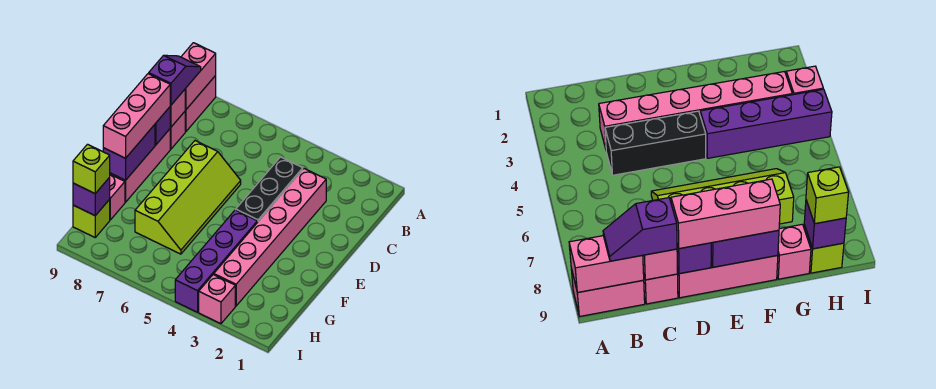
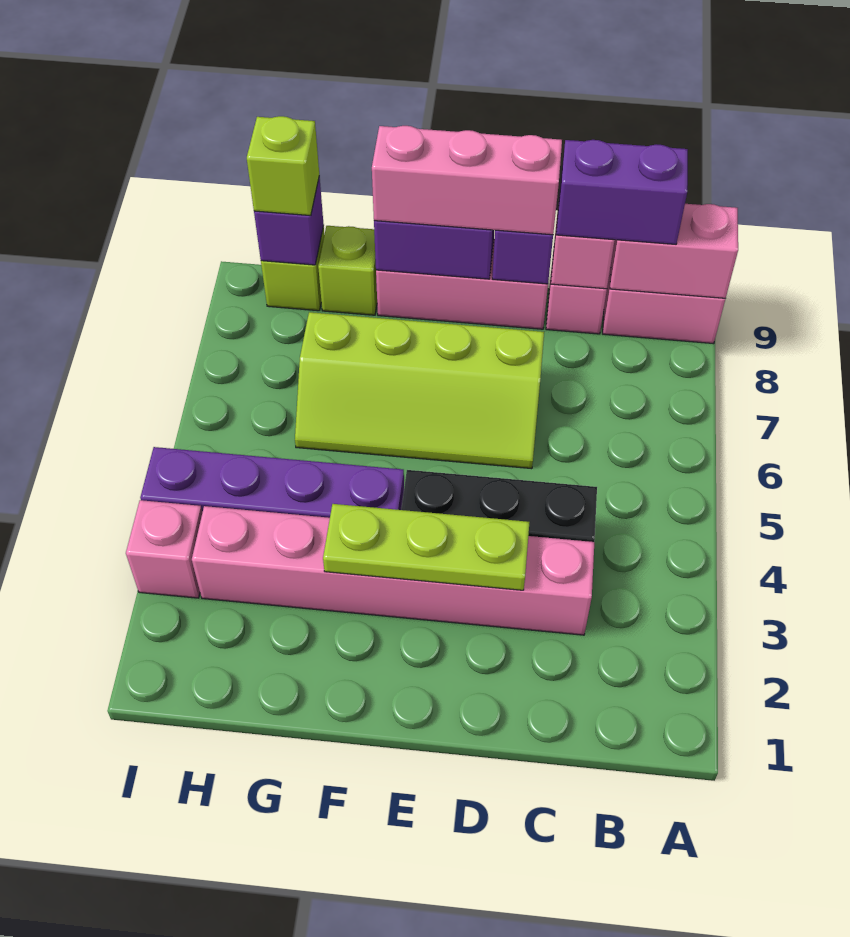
purple slope B9:C9 level 3 top C -> purple brick B9:C9 level 3
none -> lime plate D3:F3 level 2
pink brick G9 level 1 -> lime brick G9 level 1

